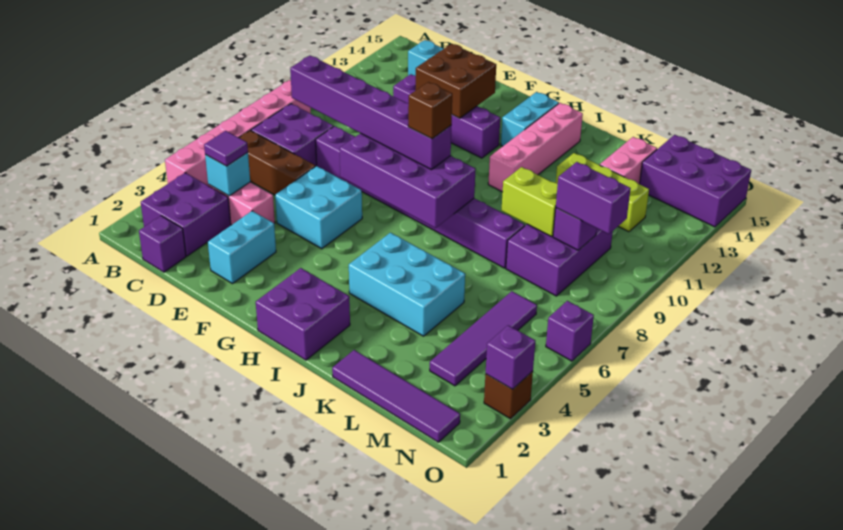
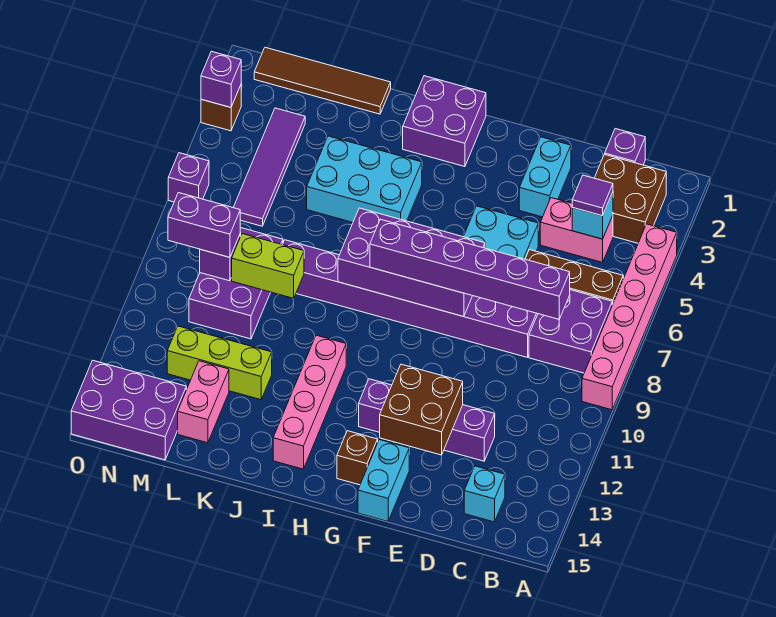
purple brick B2:C3 level 1 -> brown brick B2:C3 level 1
brown brick H8 level 4 -> brown brick G14 level 1
cyan brick H13:H14 level 1 -> cyan brick F14:F15 level 1
purple tile K1:N1 level 1 -> brown tile K1:N1 level 1

